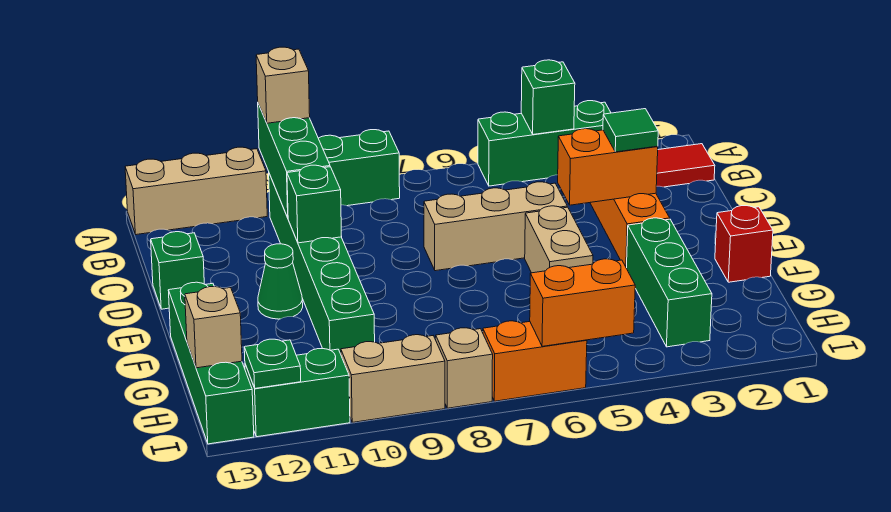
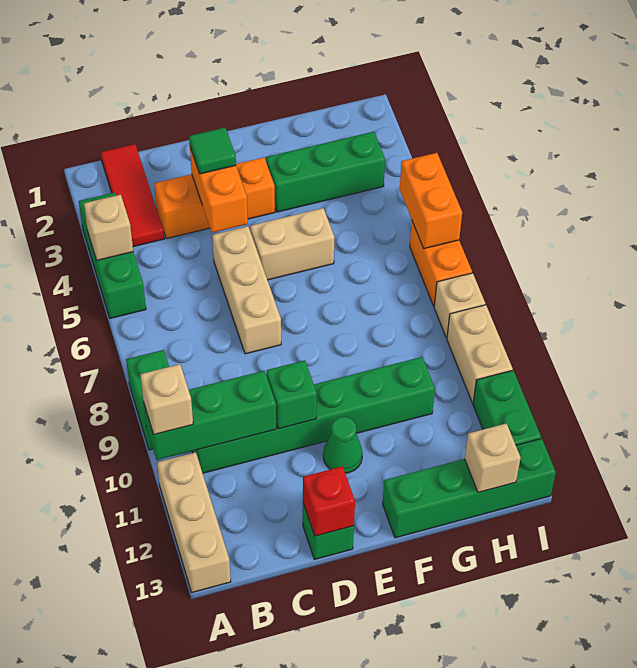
green brick A4 level 2 -> tan brick A4 level 2
red brick F1 level 1 -> red brick D13 level 2
green plate I12 level 2 -> none

